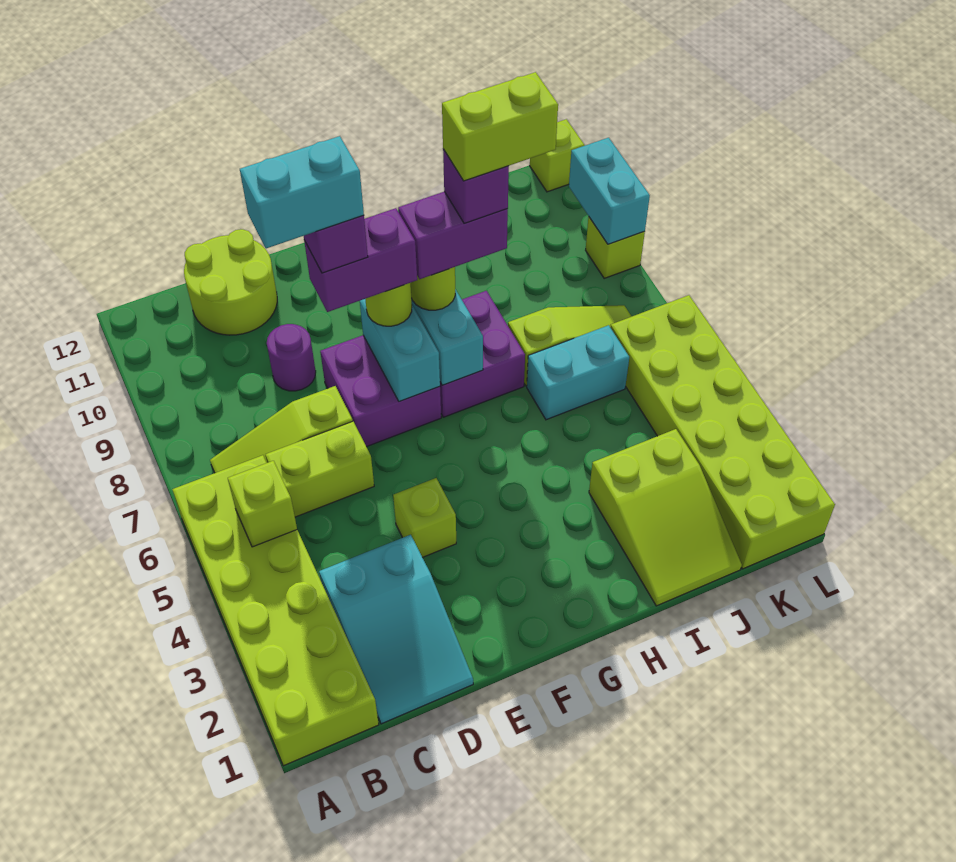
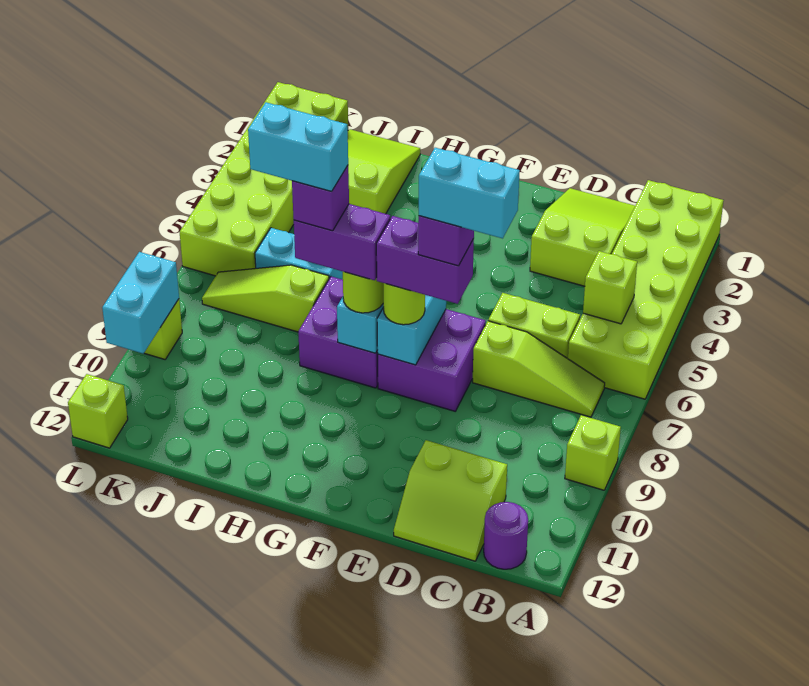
cyan slope C1:D3 level 1 top 3 -> lime slope C1:D3 level 1 top 3
lime round brick C11:D12 level 1 -> lime slope C11:D12 level 1 top 11
purple round brick D9 level 1 -> purple round brick B12 level 1
lime brick E4 level 1 -> lime brick A9 level 1
lime brick H8:I8 level 6 -> cyan brick H8:I8 level 6

